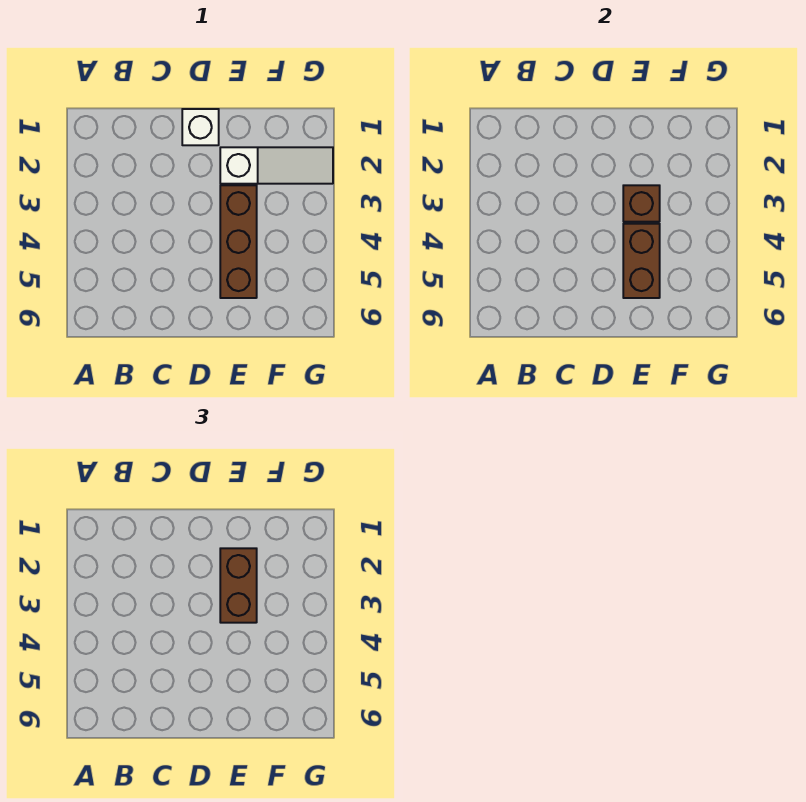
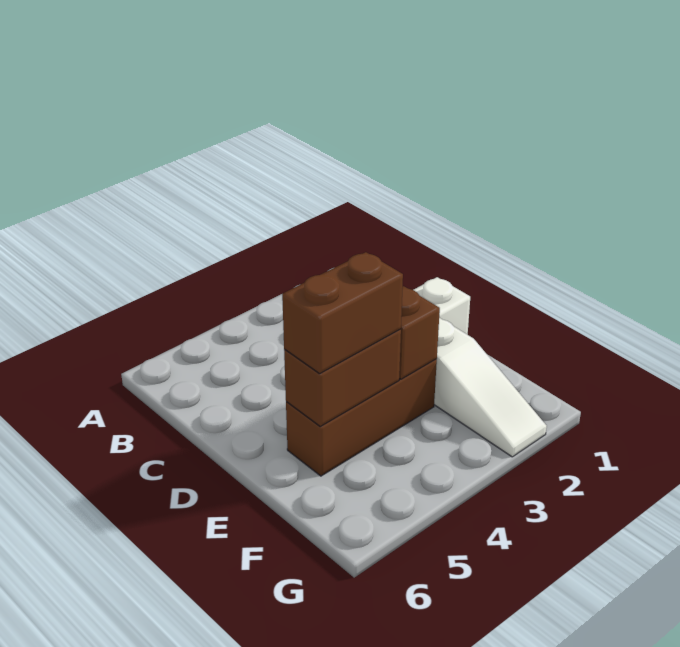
brown brick E2:E3 level 3 -> brown brick E4:E5 level 3

